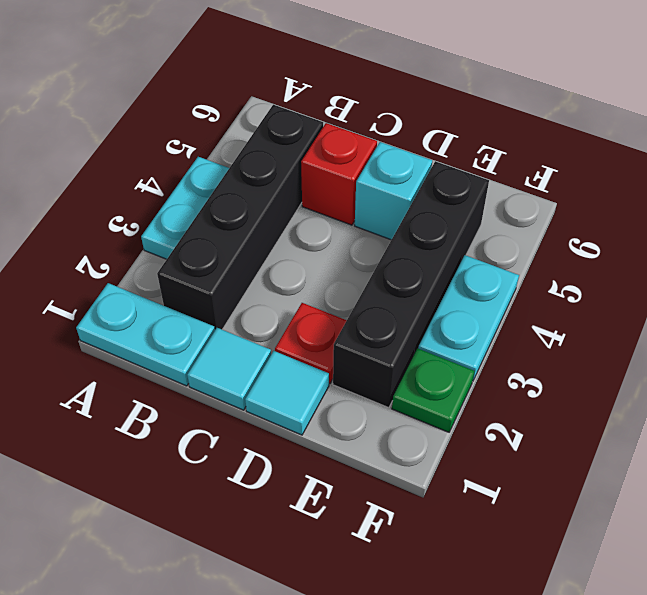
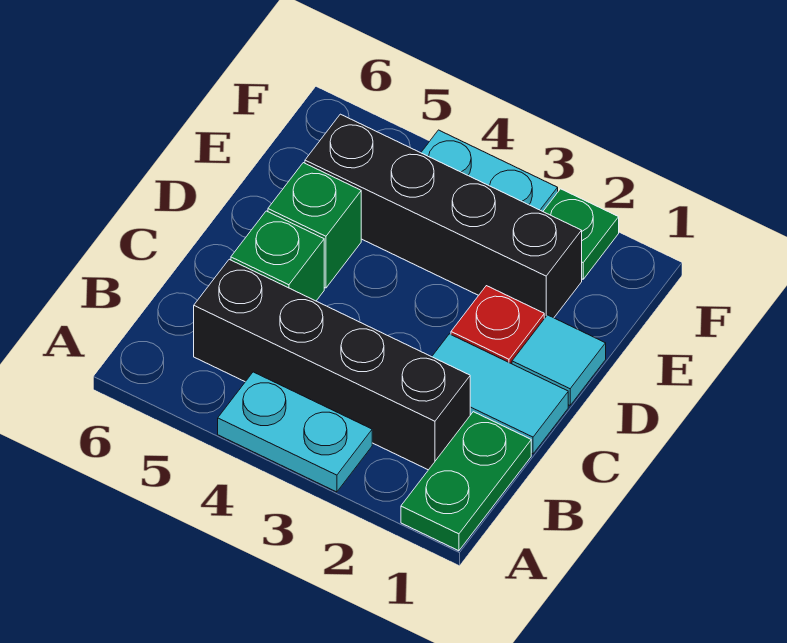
cyan plate A1:B1 level 1 -> green plate A1:B1 level 1
cyan tile C1 level 1 -> cyan tile C1:C2 level 1
red brick C5 level 1 -> green brick C5 level 1
cyan brick D5 level 1 -> green brick D5 level 1

